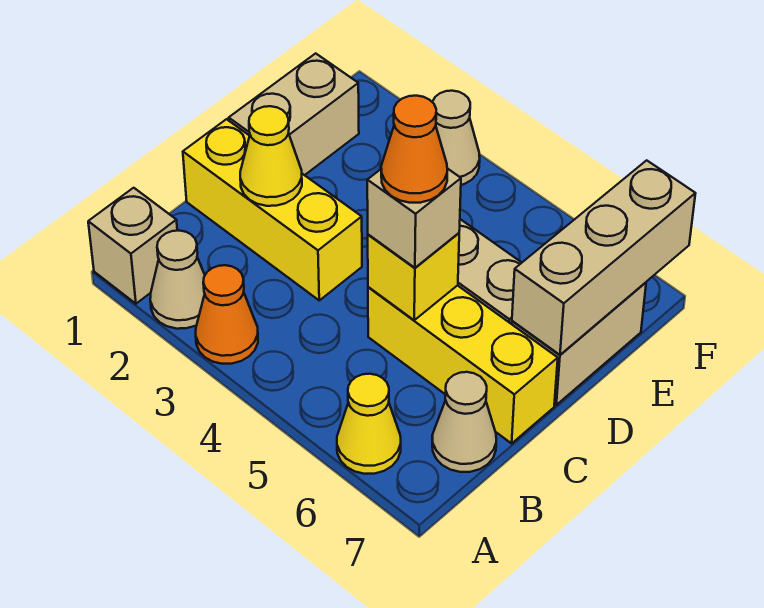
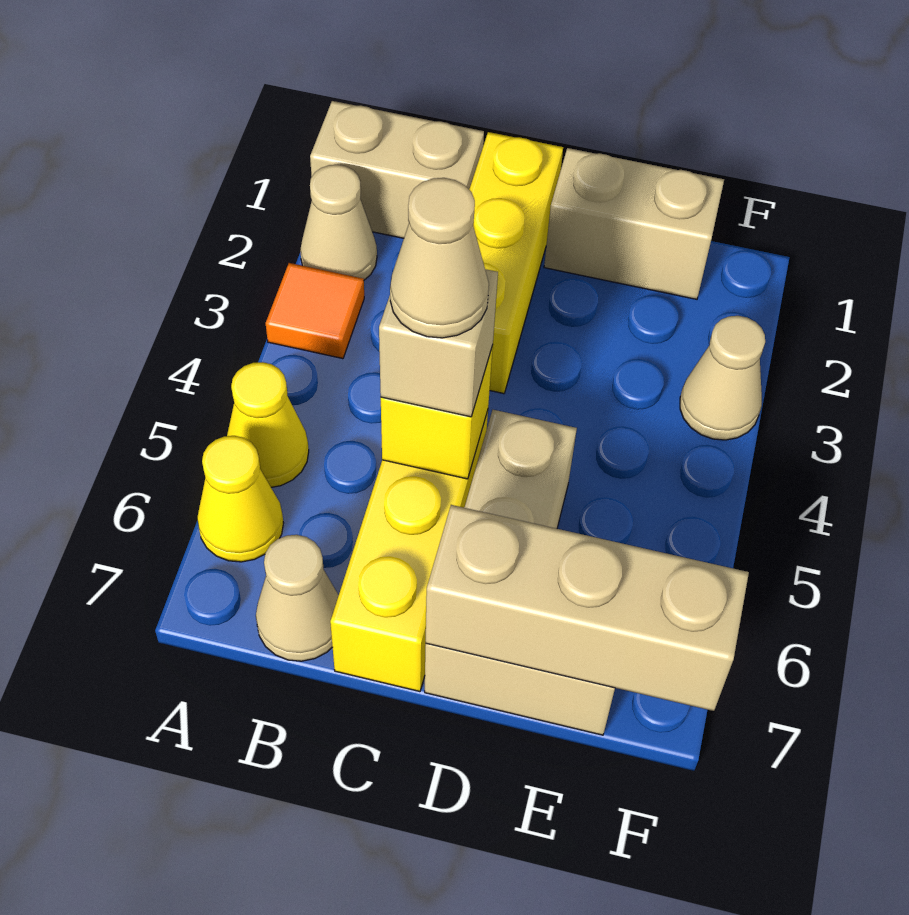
tan brick A1 level 1 -> tan brick A1:B1 level 1
orange cone A3 level 1 -> orange tile A3 level 1
yellow cone C2 level 2 -> yellow cone A5 level 1
orange cone C5 level 4 -> tan cone C5 level 4

